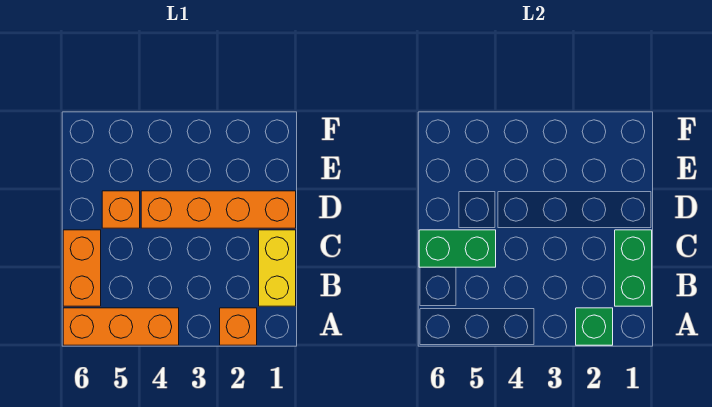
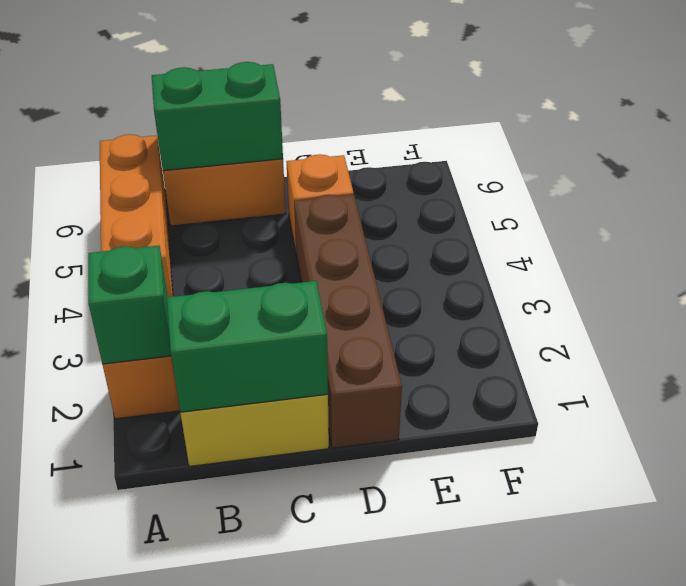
green brick C5:C6 level 2 -> green brick B6:C6 level 2
orange brick D1:D4 level 1 -> brown brick D1:D4 level 1

